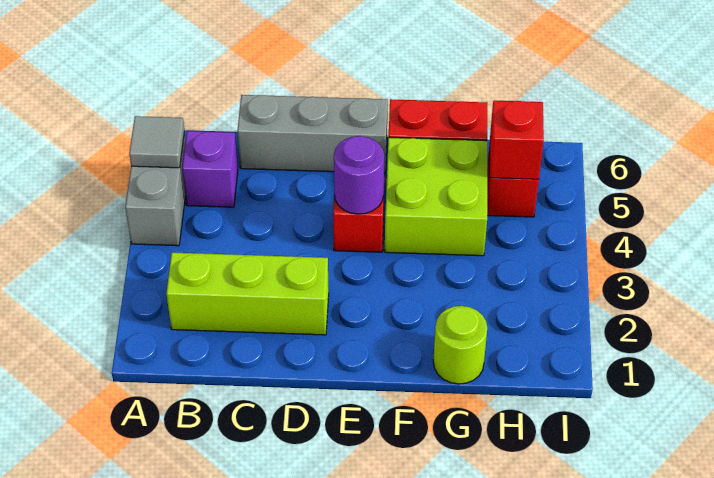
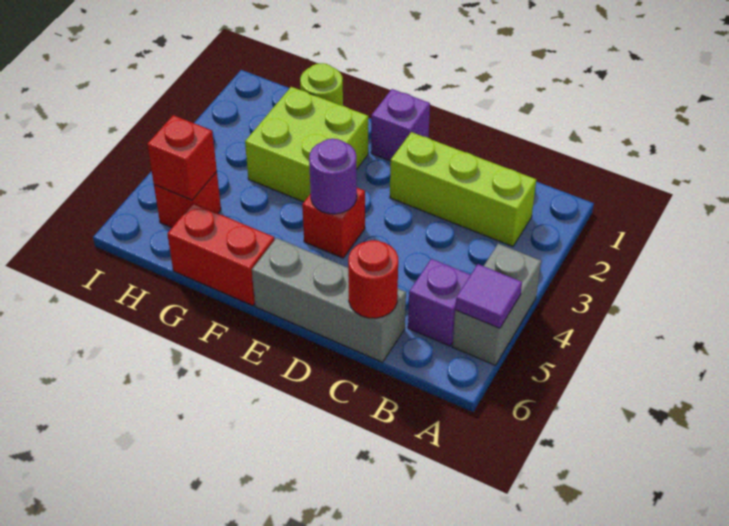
grey tile A5 level 2 -> purple tile A5 level 2
none -> red round brick C6 level 2
none -> purple brick E1 level 1
lime brick F4:G5 level 1 -> lime brick F2:G3 level 1

